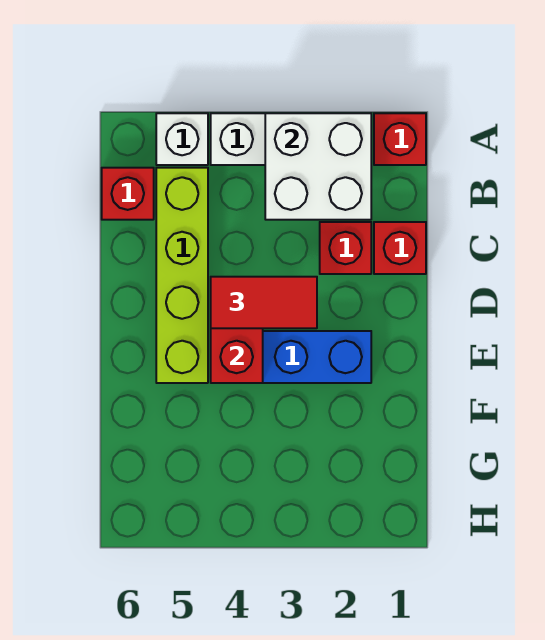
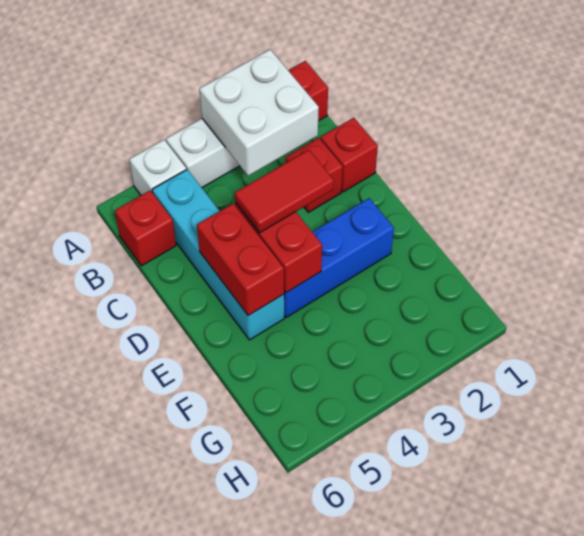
lime brick B5:E5 level 1 -> cyan brick B5:E5 level 1
none -> red brick D5:E5 level 2

